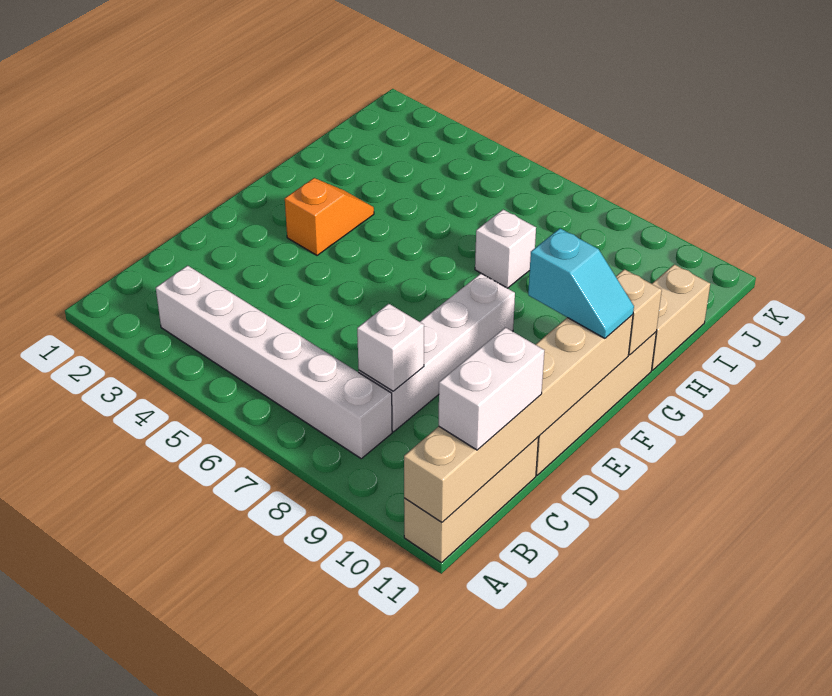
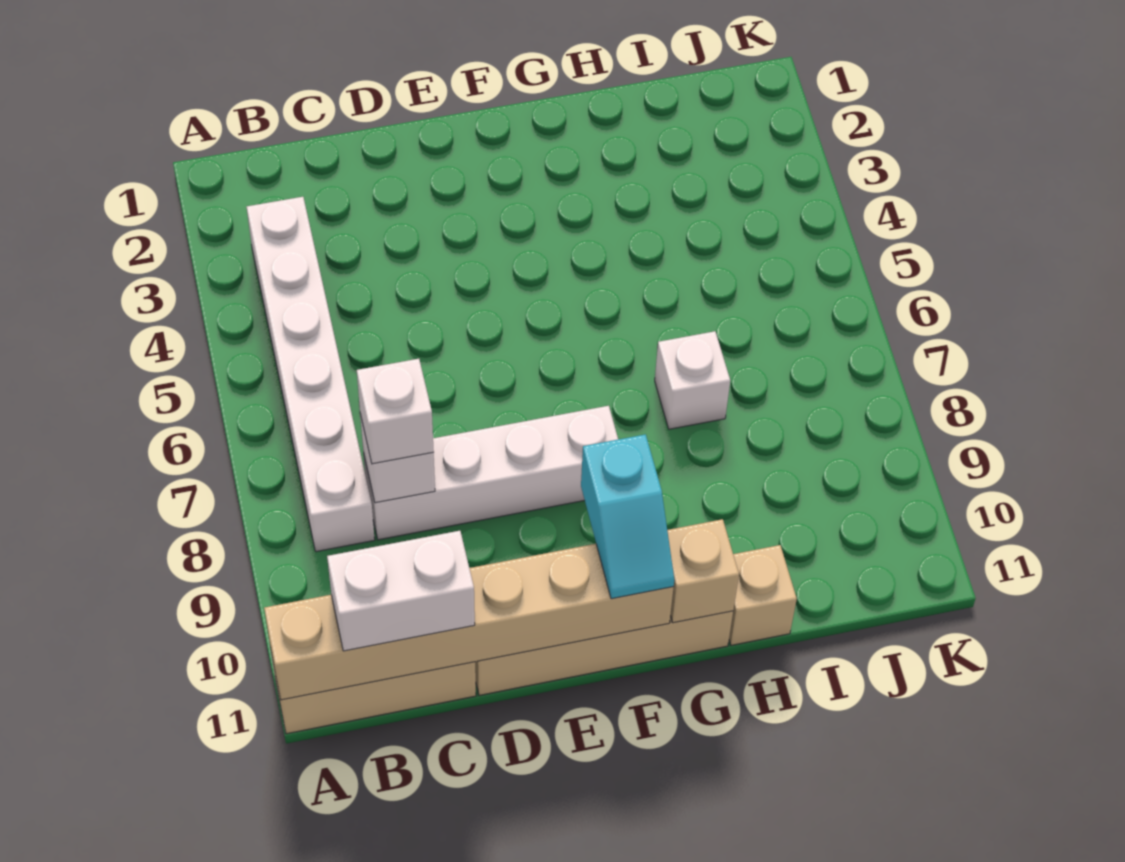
none -> white brick C8 level 3
orange slope F3:G3 level 1 top F -> none
tan brick H11:I11 level 1 -> tan brick H11 level 1

